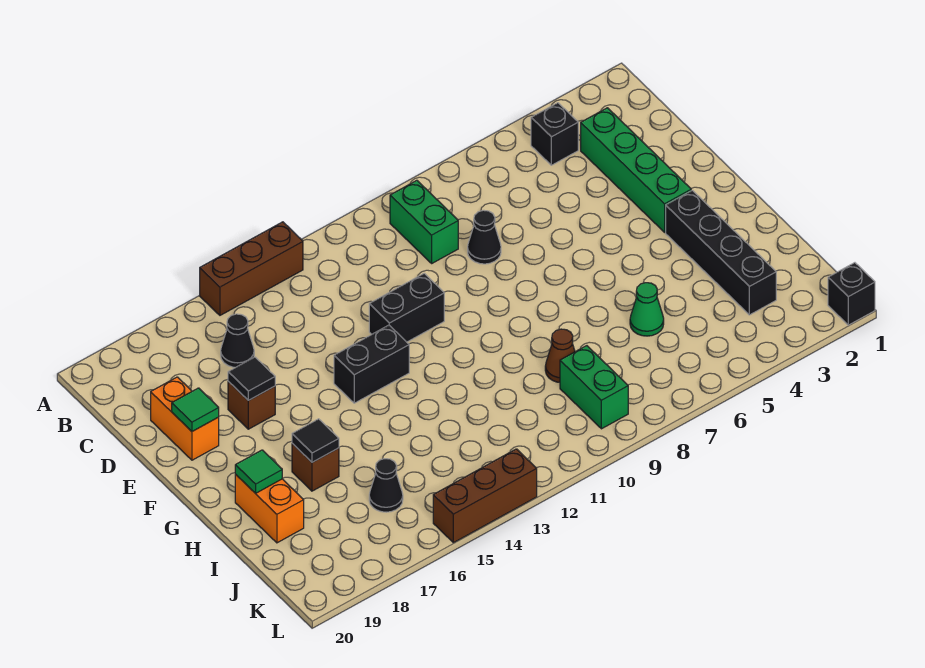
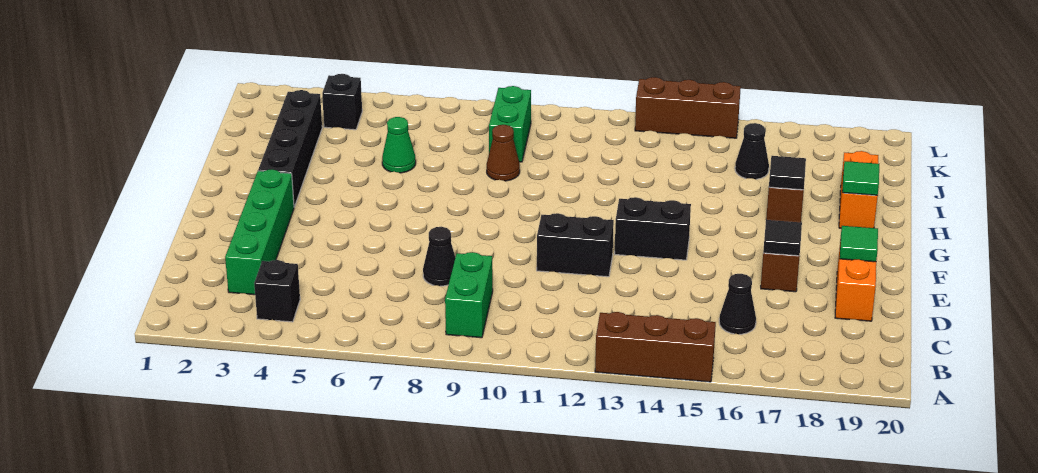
black brick L1 level 1 -> black brick K4 level 1

